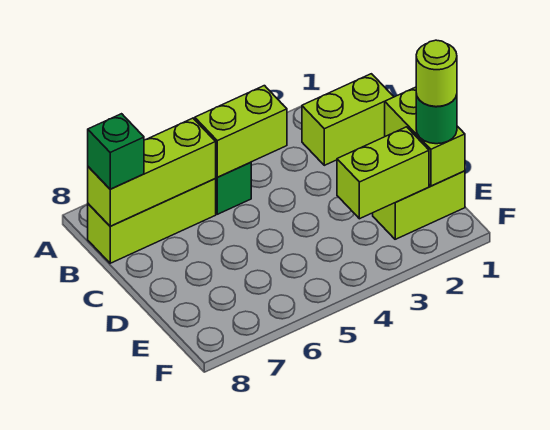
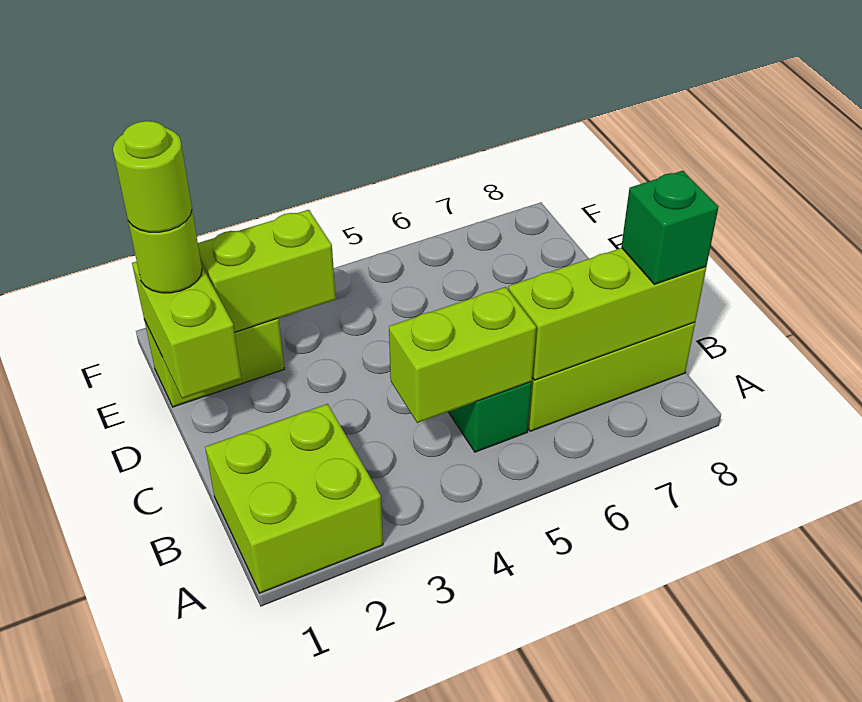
lime brick B1:B2 level 1 -> lime brick A1:B2 level 1
green round brick E1 level 3 -> lime round brick E1 level 3

